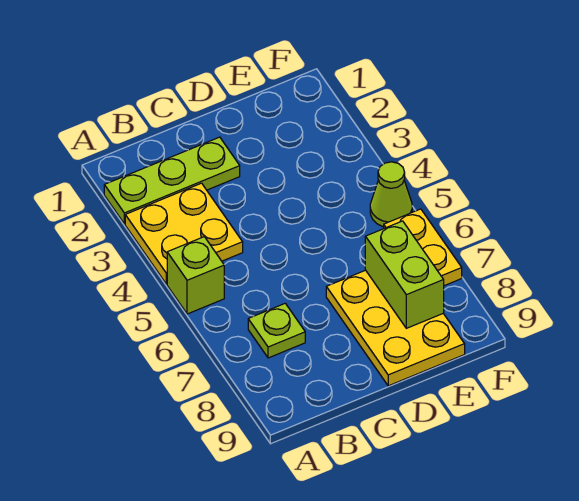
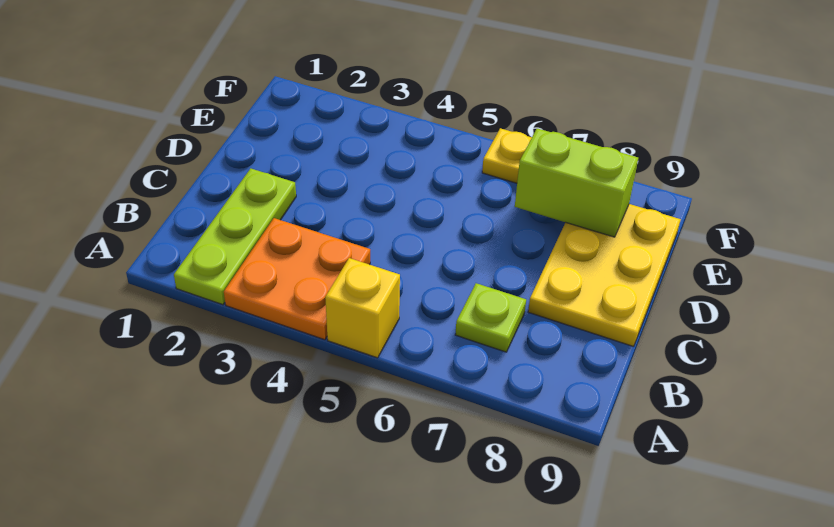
yellow plate A3:B4 level 1 -> orange plate A3:B4 level 1
lime brick A5 level 1 -> yellow brick A5 level 1
yellow plate D7:E9 level 1 -> yellow plate C8:E9 level 1
lime cone F5 level 1 -> none

